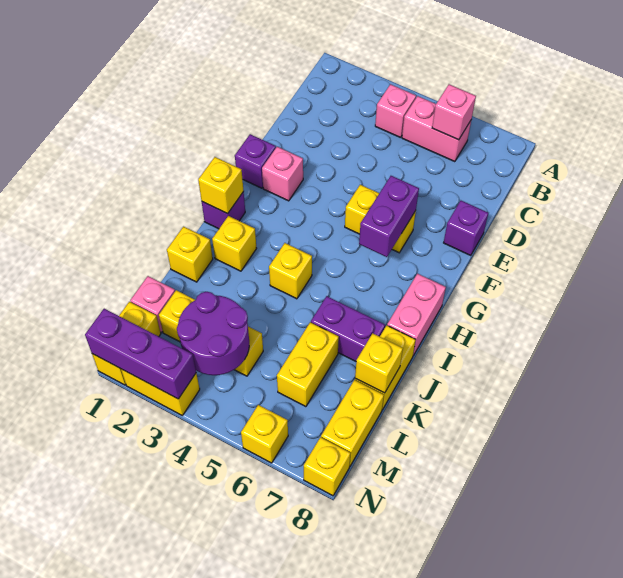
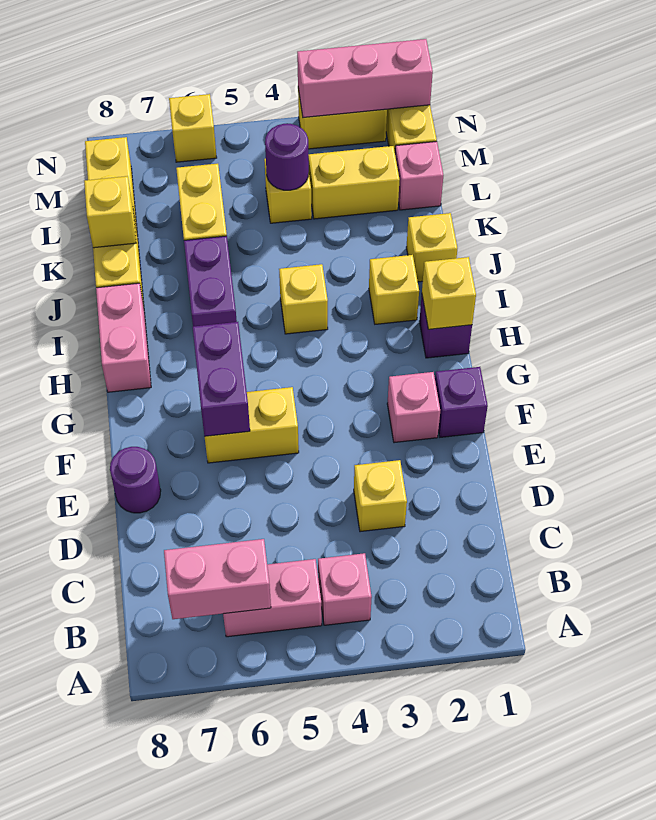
pink brick B6 level 2 -> pink brick B6:B7 level 2
purple brick E8 level 1 -> purple round brick E8 level 1
purple brick J6:J7 level 1 -> purple brick I6:J6 level 1
purple round brick L3:M4 level 2 -> purple round brick L4 level 2
purple brick N1:N3 level 2 -> pink brick N1:N3 level 2
yellow brick N8 level 1 -> yellow brick D3 level 1

